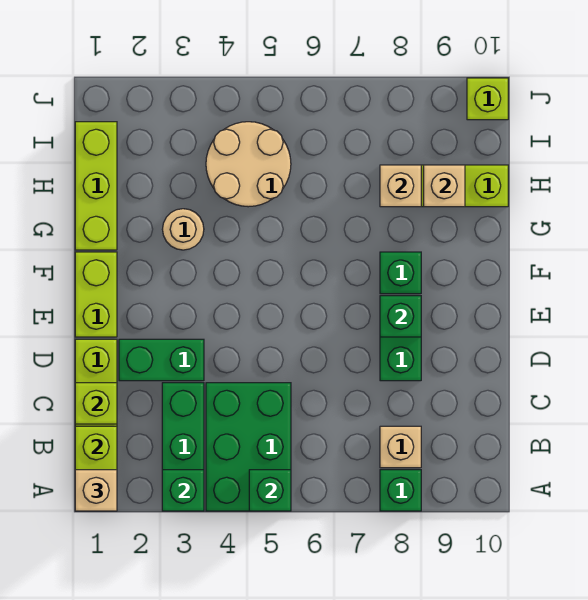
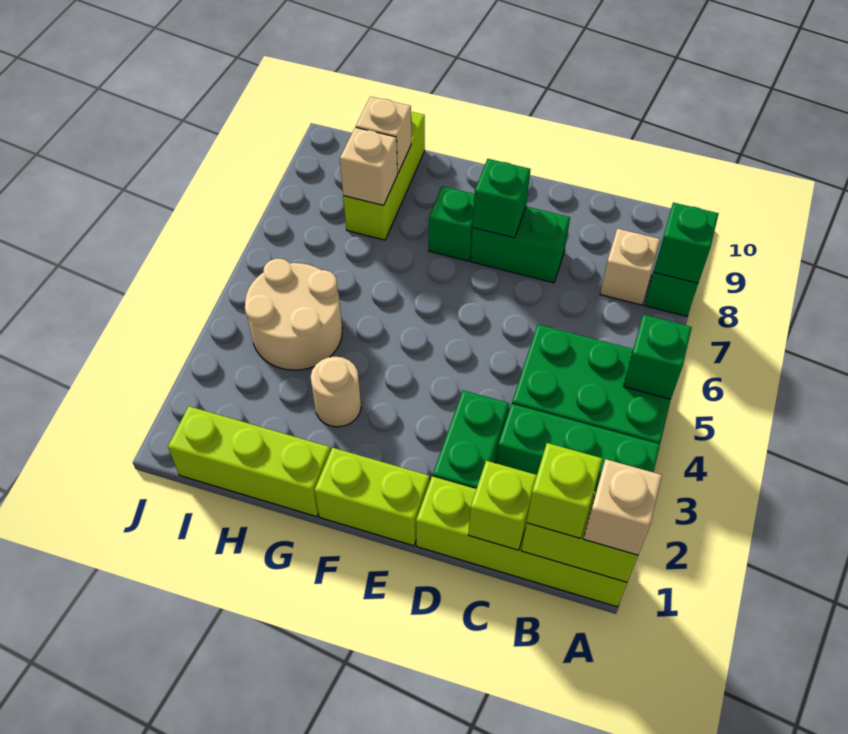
green brick A3 level 2 -> green brick A8 level 2
lime brick J10 level 1 -> lime brick B1 level 3

